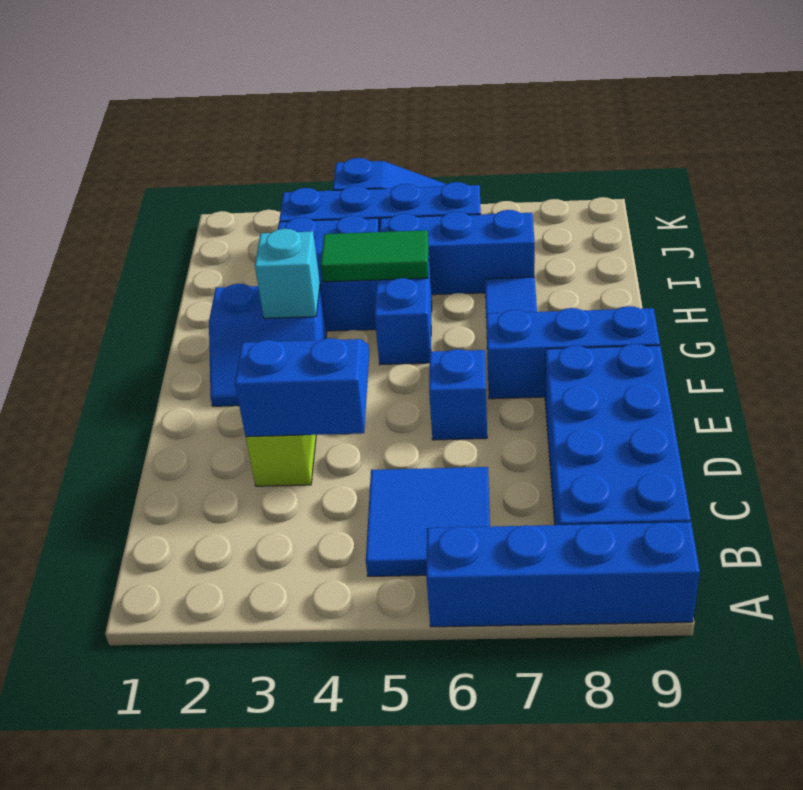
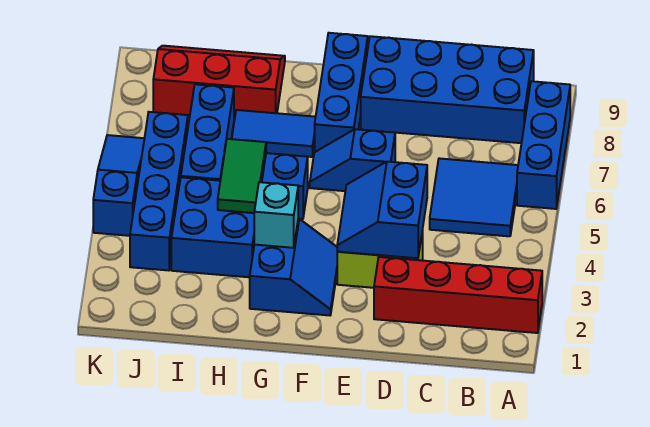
none -> red brick A2:D2 level 1
blue brick A6:A9 level 1 -> blue brick A6:A8 level 1
none -> red slope H8:J9 level 1 top 8

